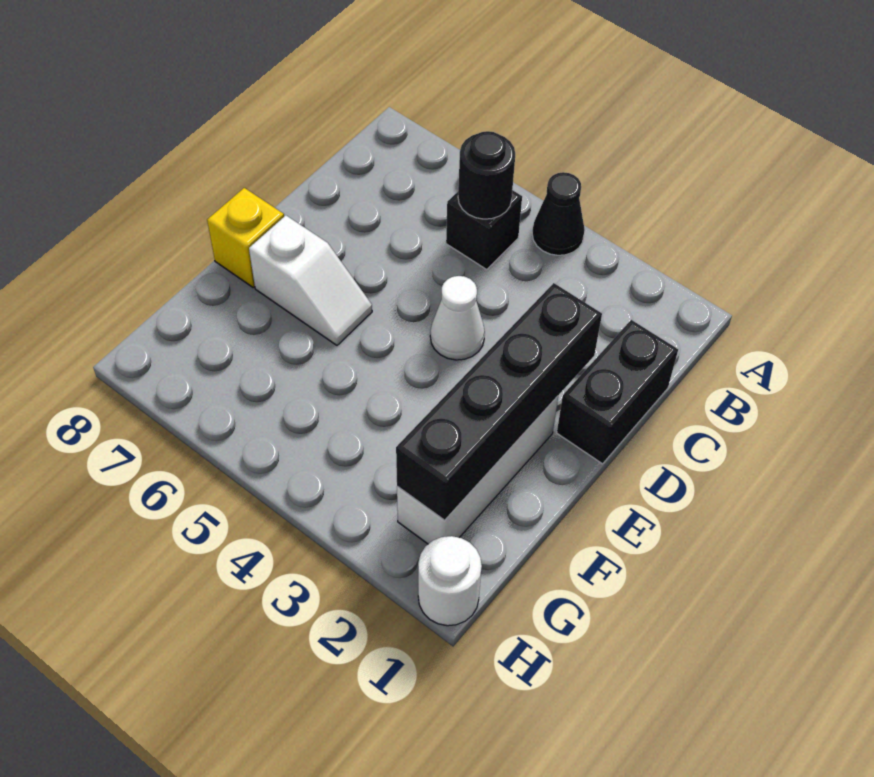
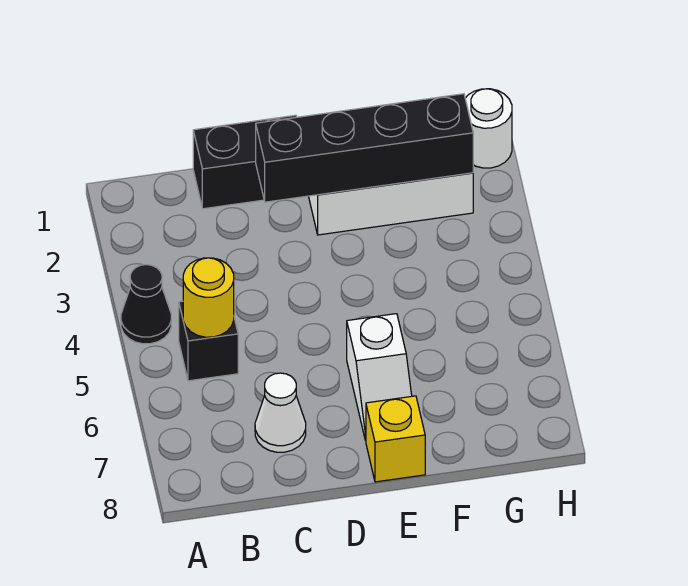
black round brick B5 level 2 -> yellow round brick B5 level 2
white cone D4 level 1 -> white cone C7 level 1
white slope E6:E7 level 1 top 7 -> white slope E6:E7 level 1 top 6

